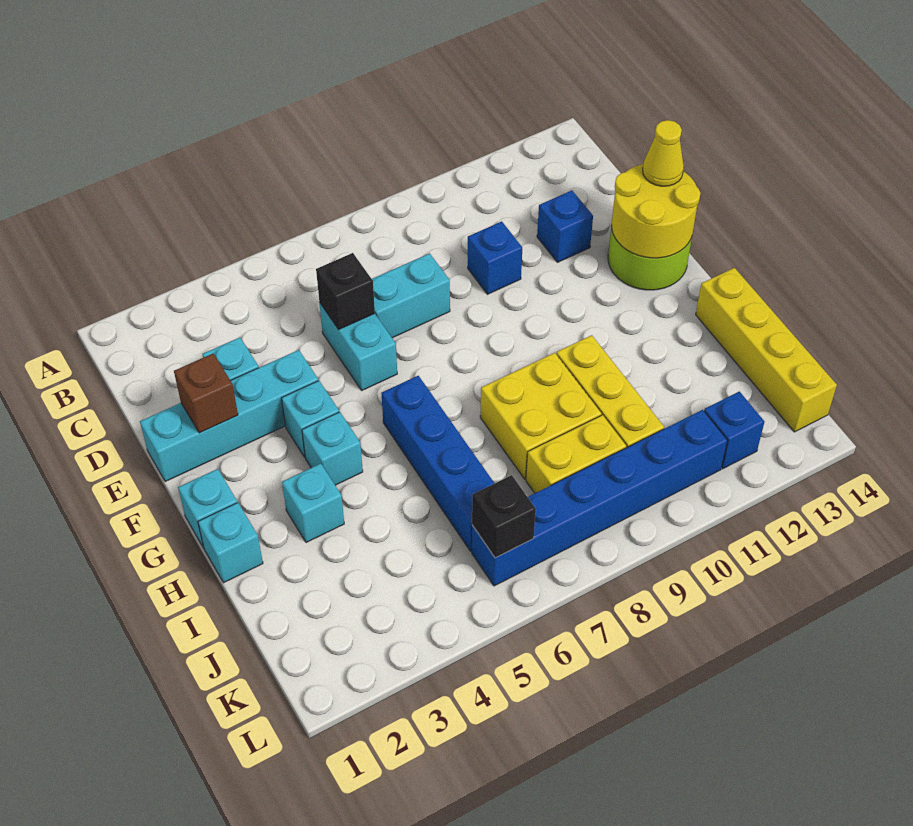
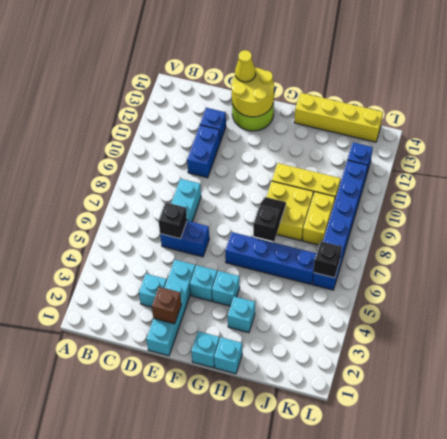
cyan brick D6:E6 level 1 -> blue brick D6:E6 level 1
blue brick D10 level 1 -> blue brick D10:D11 level 1
none -> black slope H7:H8 level 2 top 7

